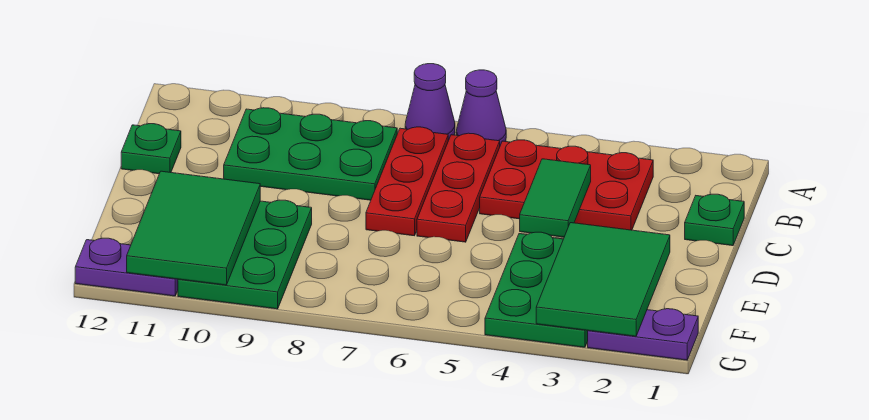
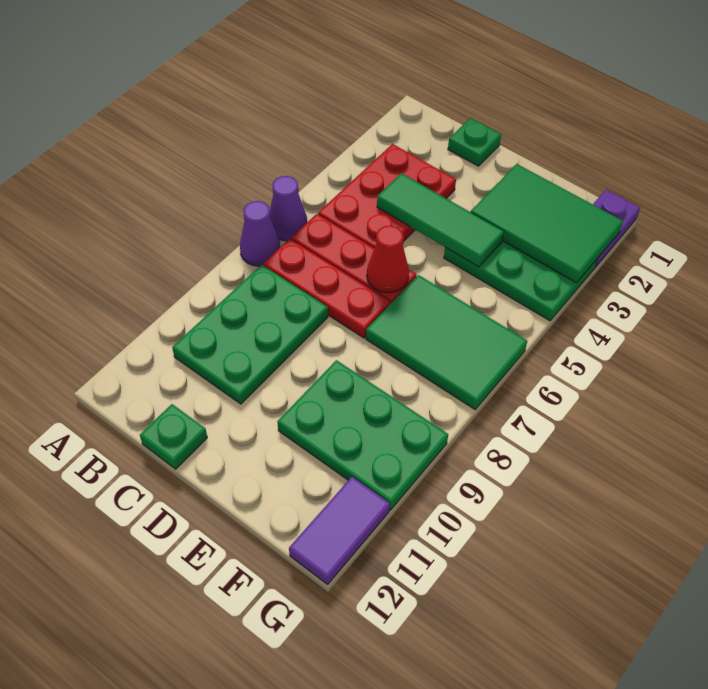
green tile C4:D4 level 2 -> green tile C4:E4 level 2
none -> red cone D6 level 2
green tile E10:G11 level 2 -> green tile E6:G7 level 1
purple plate G11:G12 level 1 -> purple tile G11:G12 level 1

